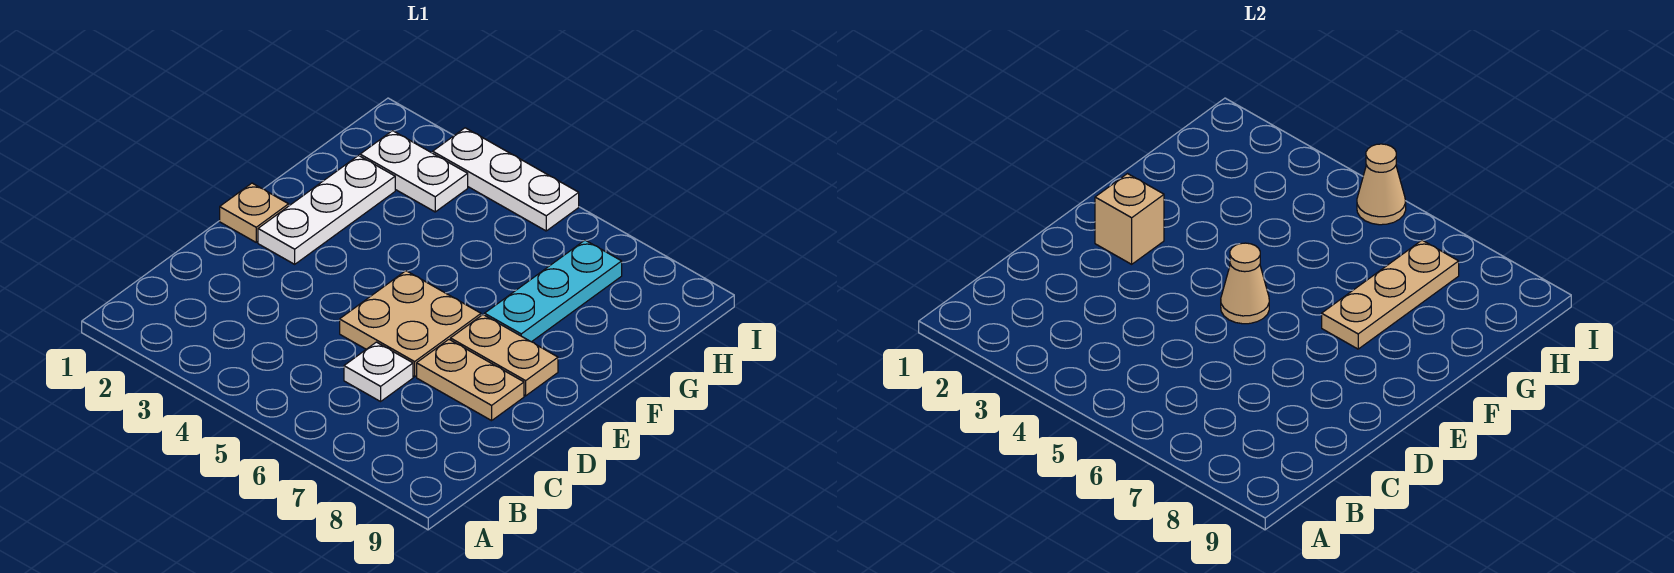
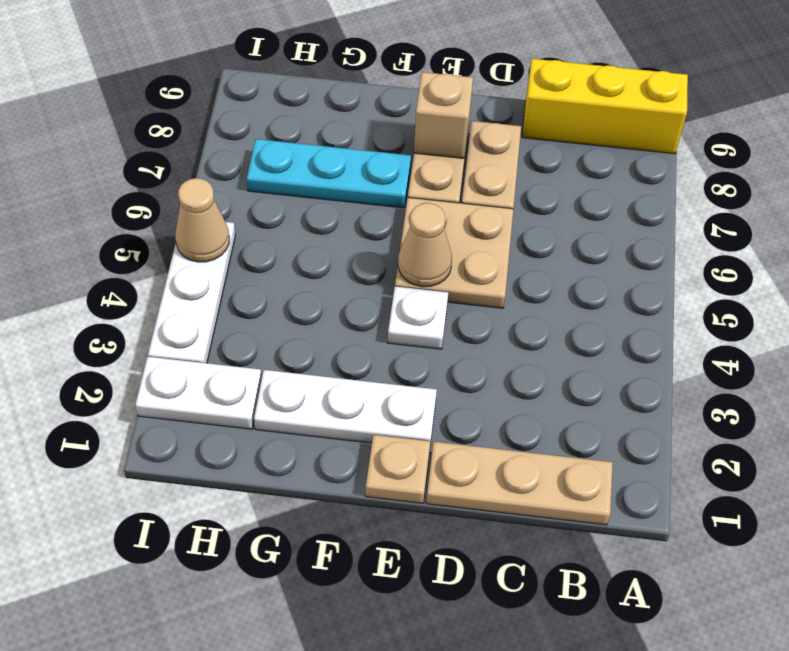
none -> yellow brick A9:C9 level 1
white plate C6 level 1 -> white plate E4 level 1
tan brick E2 level 2 -> tan brick E8 level 2
tan plate F7:H7 level 2 -> tan plate B1:D1 level 1
white plate H2:H3 level 1 -> white plate H2:I2 level 1

